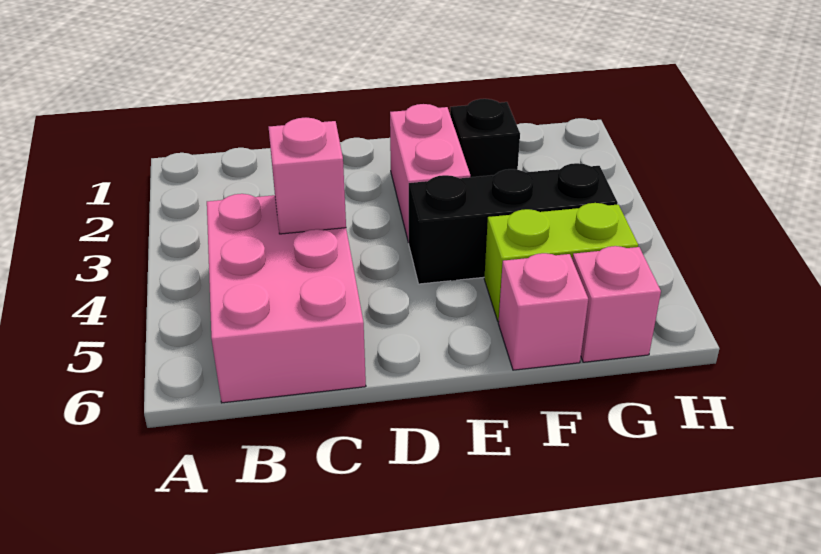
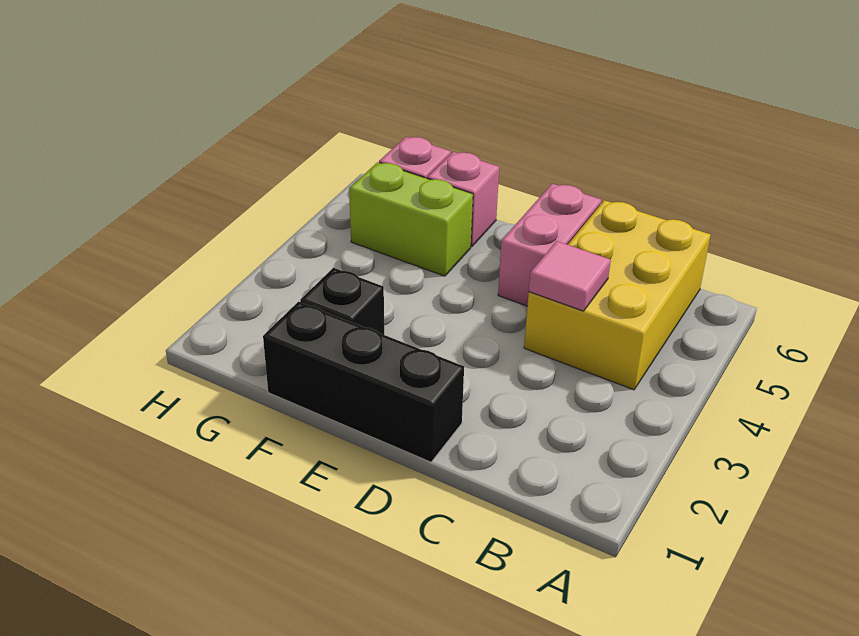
pink brick B4:C6 level 1 -> yellow brick B4:C6 level 1
pink brick C4 level 2 -> pink tile C4 level 2
pink brick E2:E3 level 1 -> pink brick D5:D6 level 1
black brick E4:G4 level 1 -> black brick D1:F1 level 1

